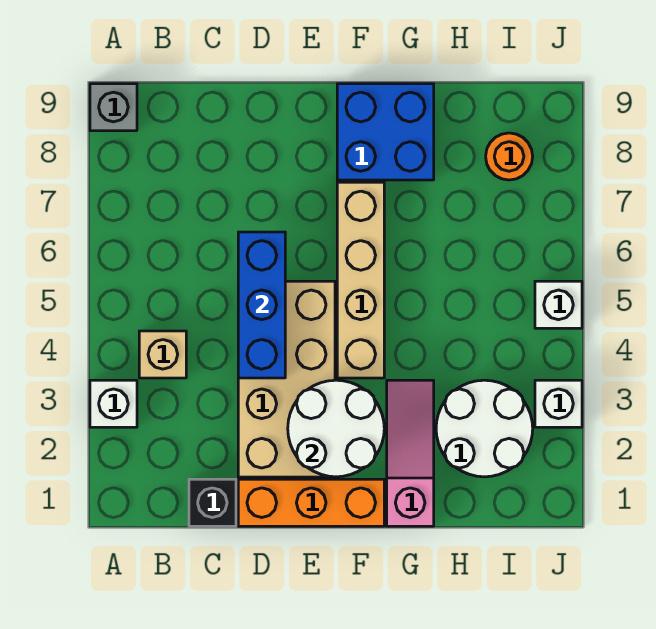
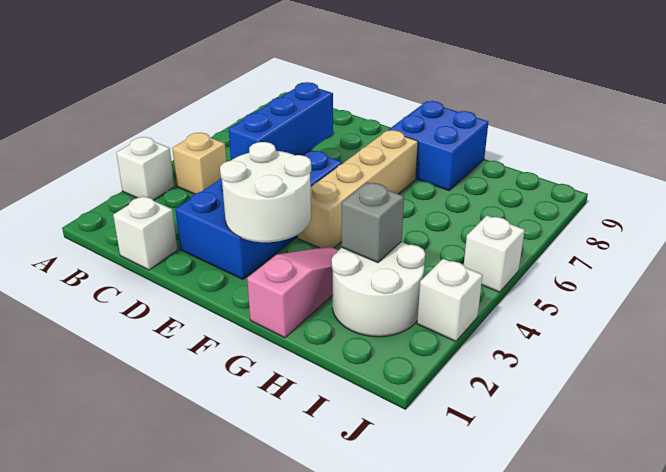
grey brick A9 level 1 -> grey brick H3 level 2
black brick C1 level 1 -> white brick C1 level 1
orange brick D1:F1 level 1 -> none
tan brick D2:E5 level 1 -> blue brick D2:E5 level 1
orange round brick I8 level 1 -> none

